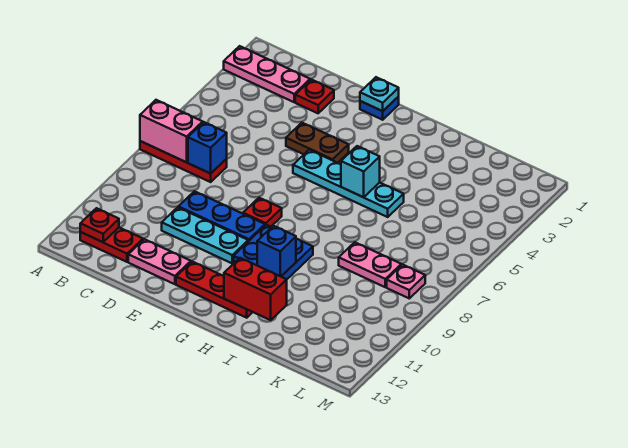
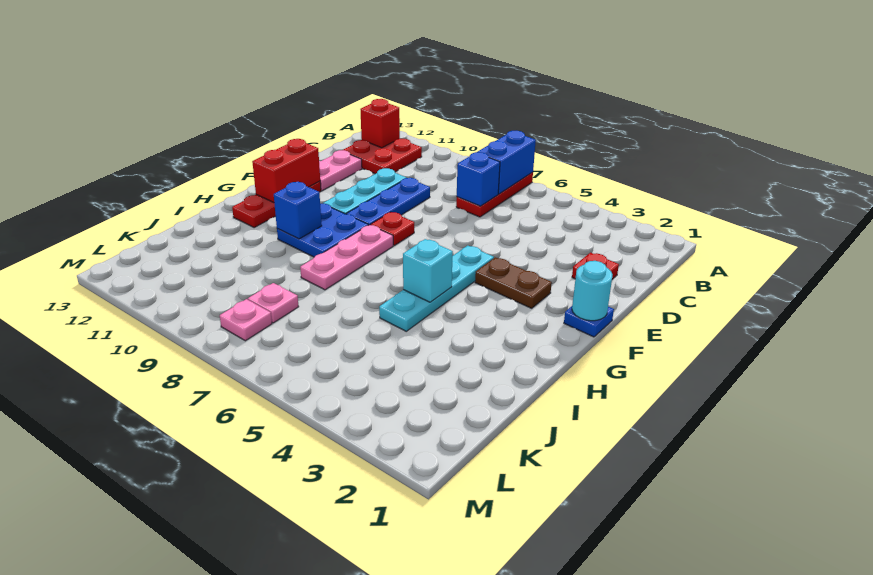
pink plate A2:C2 level 1 -> pink plate G8:I8 level 1
pink brick A7:B7 level 2 -> blue brick A7:B7 level 2
red plate B12:C12 level 1 -> red plate B11:C12 level 1
red plate B12 level 2 -> red brick B12 level 2
brown plate E4:F4 level 1 -> brown plate F3:F4 level 1
cyan plate F1 level 2 -> cyan round brick F1 level 2
red brick H12:I12 level 2 -> red brick F12:G12 level 2
pink plate J8:K8 level 1 -> pink plate K8 level 1

